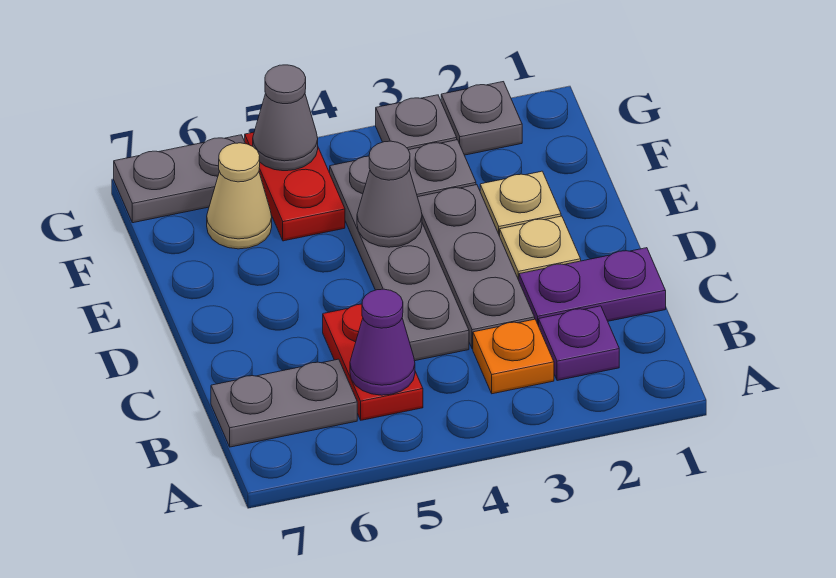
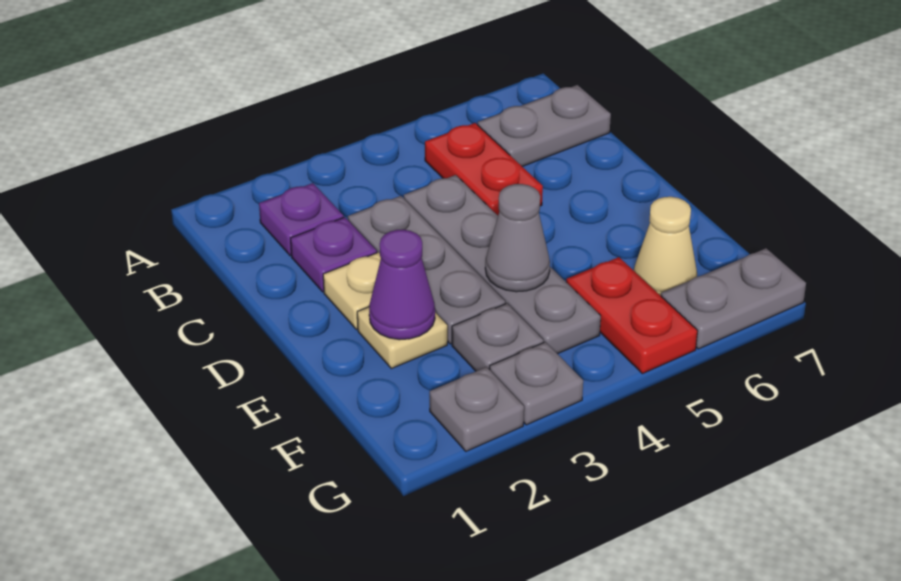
orange plate B3 level 1 -> none
purple cone B5 level 2 -> purple cone E2 level 2
purple plate C1:C2 level 1 -> purple plate C2 level 1
grey cone G5 level 2 -> none

